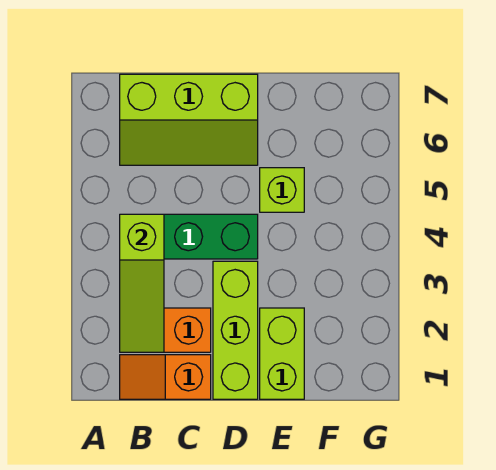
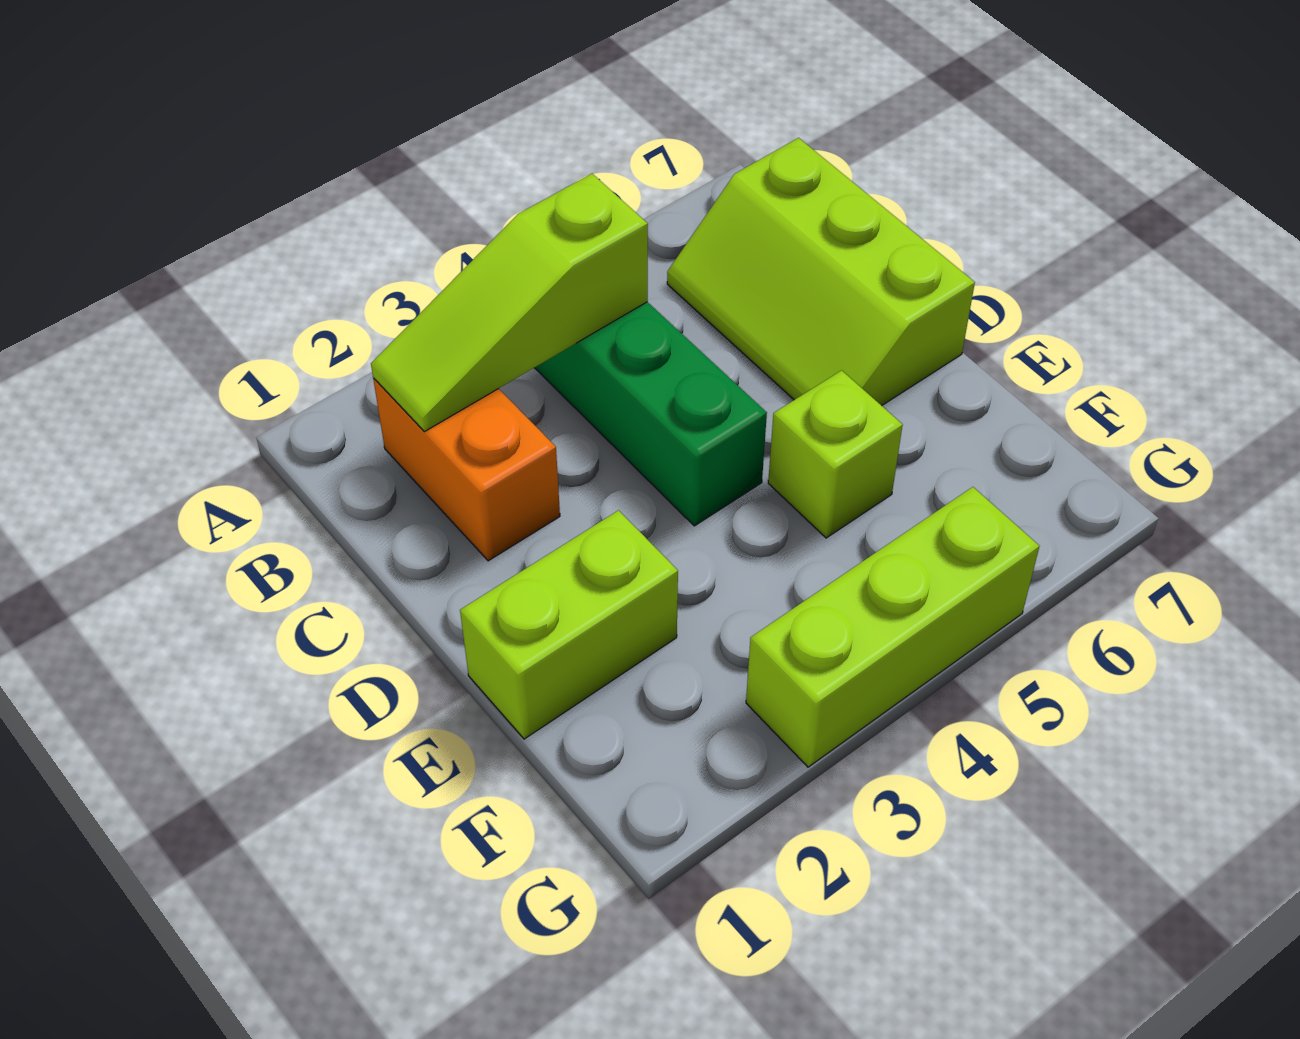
orange slope B1:C1 level 1 top C -> none
lime brick D1:D3 level 1 -> lime brick G3:G5 level 1

